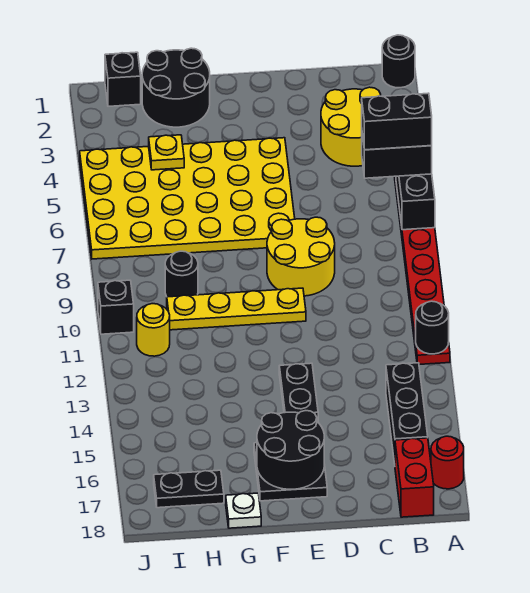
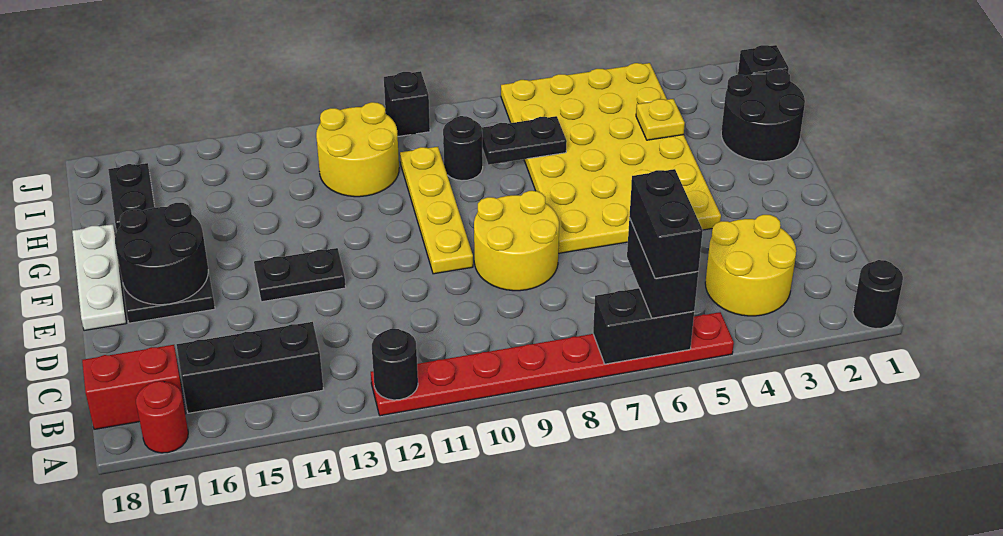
white plate G18 level 1 -> white plate E18:G18 level 1
none -> black plate H7:H8 level 2
yellow round brick I11 level 1 -> yellow round brick H11:I12 level 1

